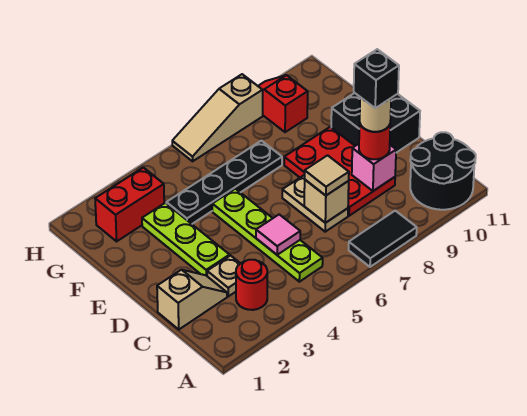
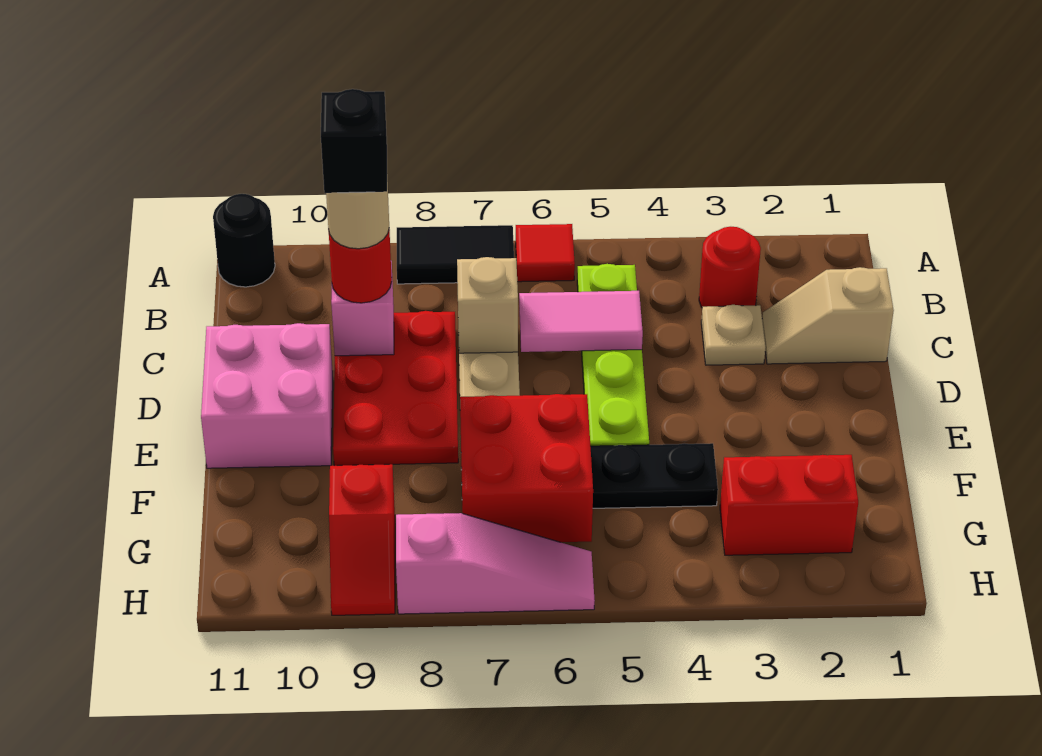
none -> red tile A6 level 1
black round brick A10:B11 level 1 -> black round brick A11 level 1
pink tile C5 level 2 -> pink tile C5:C6 level 2
tan tile C7 level 3 -> none
lime plate D3:F3 level 1 -> none
black brick D10:E11 level 1 -> pink brick D10:E11 level 1
none -> red brick F6:G7 level 2
tan slope H6:H8 level 1 top 8 -> pink slope H6:H8 level 1 top 8

